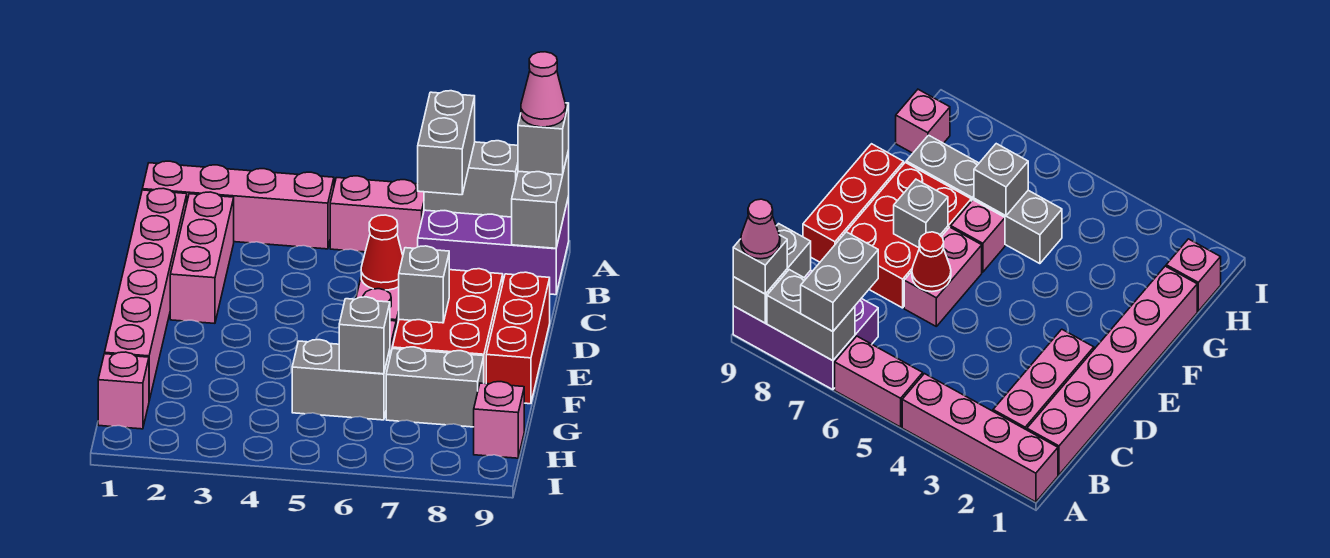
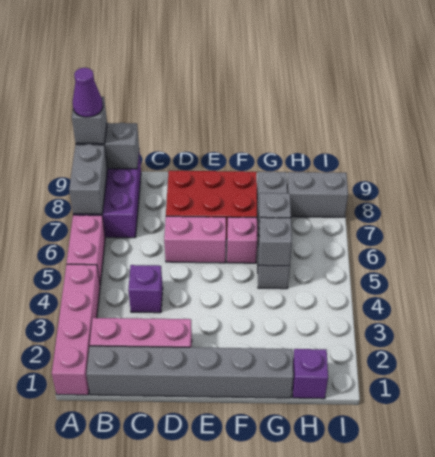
grey brick A7:B7 level 3 -> grey brick H8:I8 level 1
pink cone A9 level 4 -> purple cone A9 level 4
pink brick B1:G1 level 1 -> grey brick B1:G1 level 1
none -> purple brick C4 level 1
red cone D6 level 2 -> none
red brick D9:F9 level 1 -> none
grey brick E7 level 2 -> grey brick G5 level 2
pink brick H1 level 1 -> purple brick H1 level 1
pink brick H9 level 1 -> none

